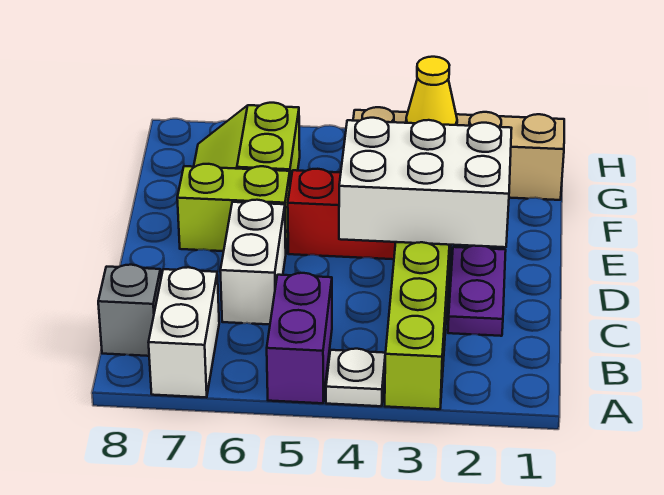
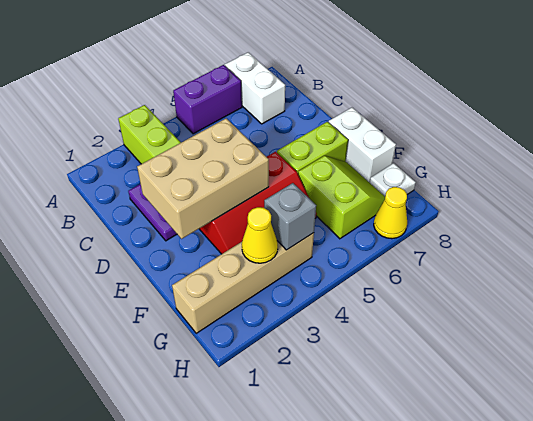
white plate A4 level 1 -> white plate G8 level 1
purple brick A5:B5 level 1 -> purple brick A5:A6 level 1
grey brick B8 level 1 -> grey brick G4 level 2
white brick C6:D6 level 1 -> white brick E8:F8 level 1
white brick D2:E4 level 2 -> tan brick D2:E4 level 2
none -> yellow cone H7 level 1

